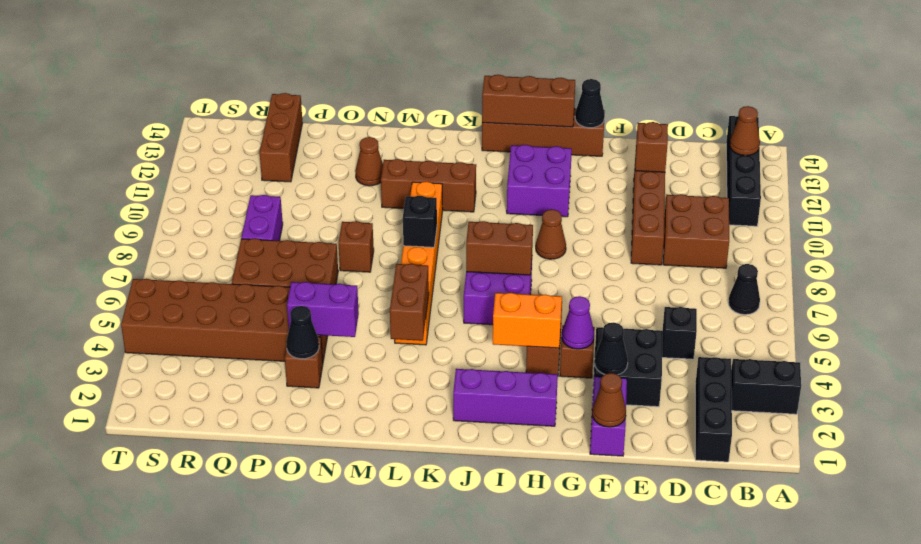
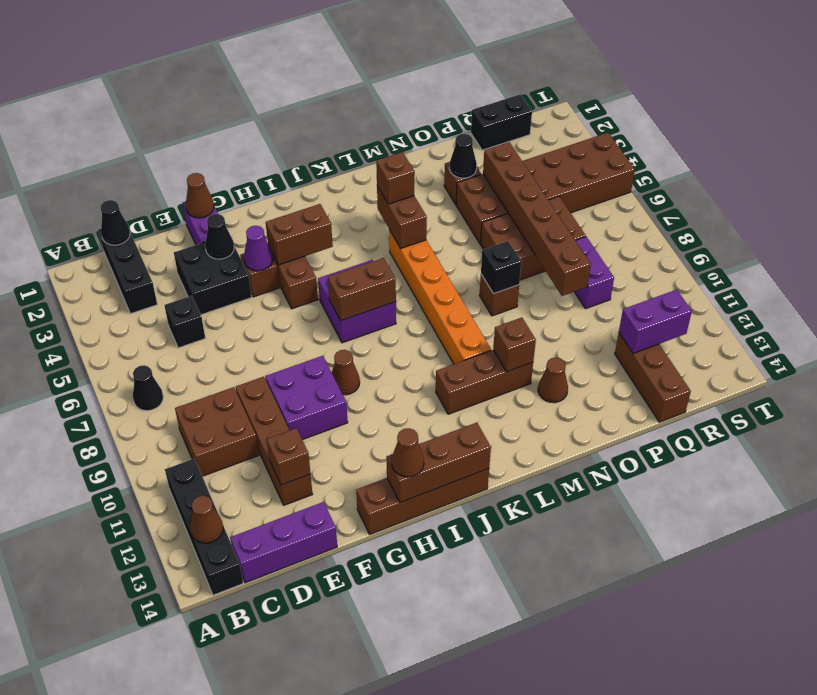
black brick A3:B3 level 1 -> black brick Q1:R1 level 1
black cone G14 level 2 -> black cone C1 level 2
purple brick H2:J2 level 1 -> purple brick C14:E14 level 1
orange brick H4:I4 level 2 -> brown brick H4:I4 level 2
purple brick H11:I12 level 1 -> purple brick F9:G10 level 1
none -> brown cone H14 level 3
none -> brown brick L4 level 3
black brick L8 level 2 -> black brick N8 level 2
none -> brown brick M11 level 2
purple brick N4:O4 level 2 -> purple brick Q12:R12 level 2
none -> brown brick P4:P9 level 2

